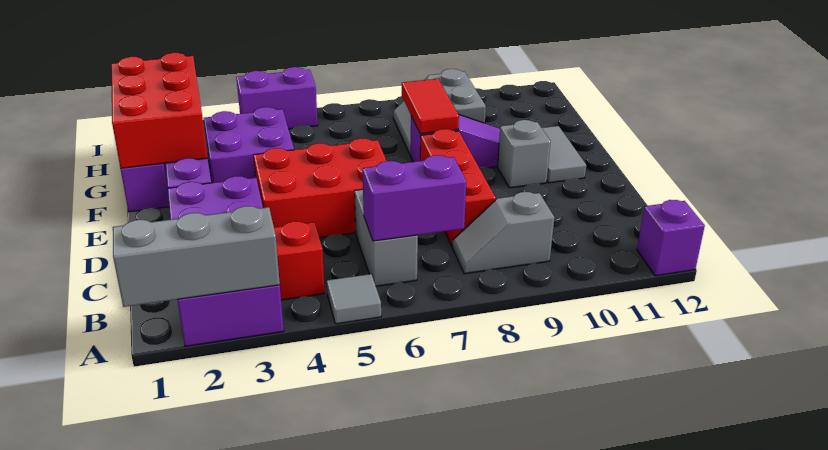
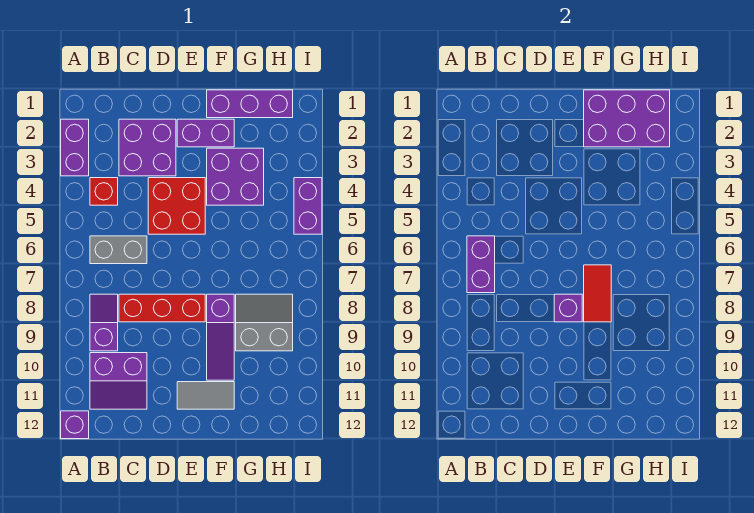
grey brick A1:A3 level 2 -> none
grey tile A5 level 1 -> none
grey slope B8:B9 level 1 top 9 -> purple slope B8:B9 level 1 top 9
none -> purple slope B10:C11 level 1 top 10
red brick D4:E6 level 1 -> red brick D4:E5 level 1
none -> purple brick E8 level 2
grey brick E10 level 1 -> none
red brick F1:H2 level 2 -> purple brick F1:H2 level 2
red tile F8:G8 level 2 -> red tile F7:F8 level 2

